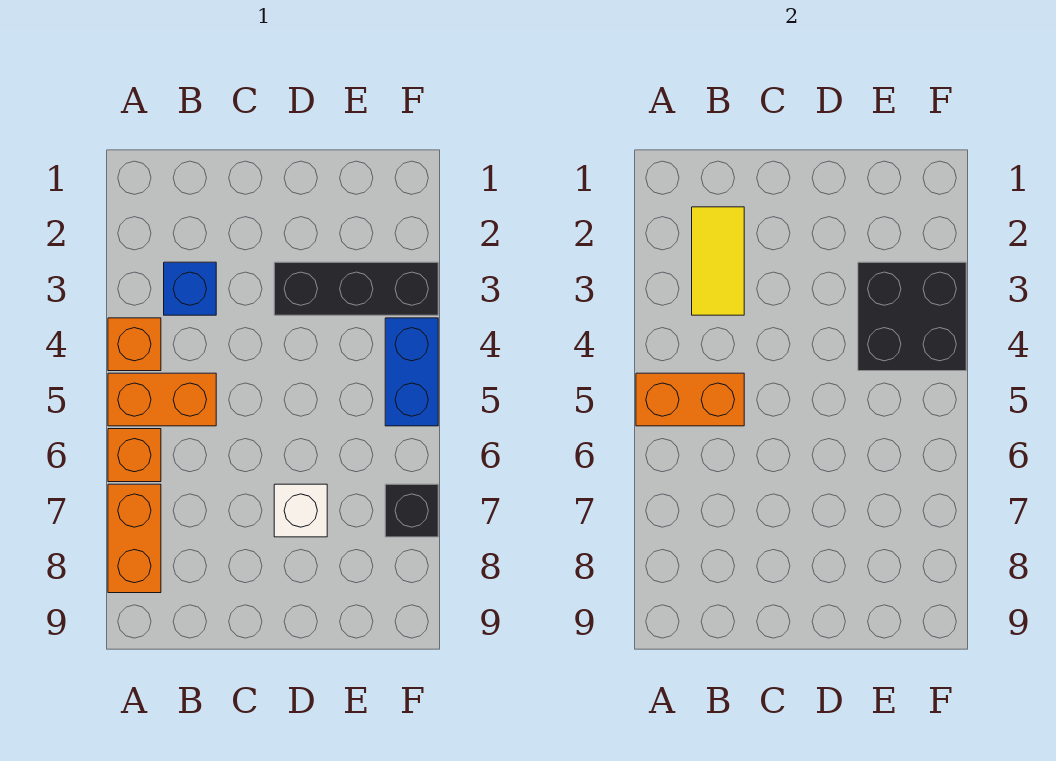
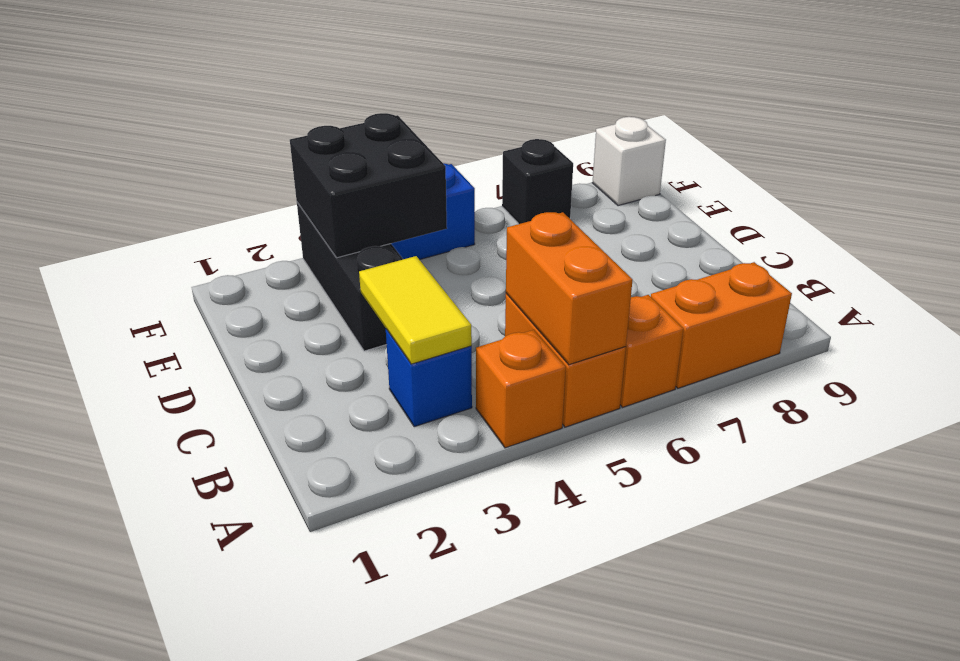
yellow tile B2:B3 level 2 -> yellow tile B3:C3 level 2
white brick D7 level 1 -> white brick F9 level 1

